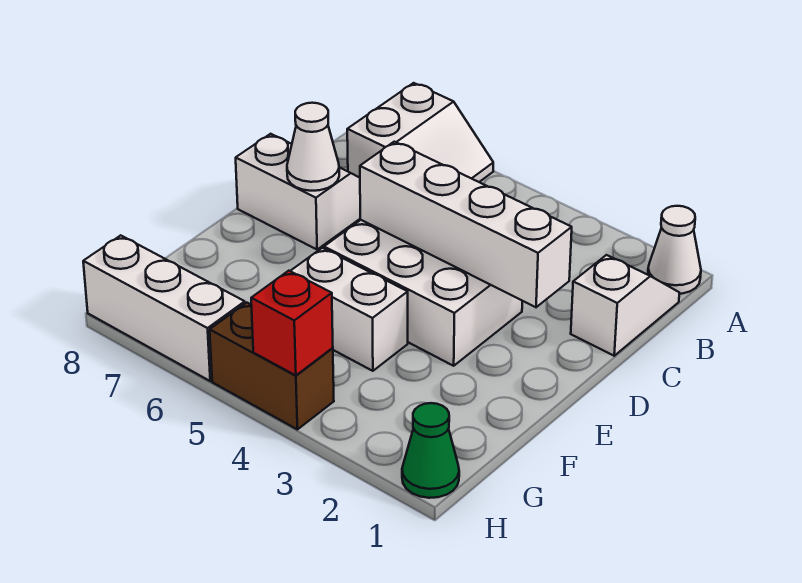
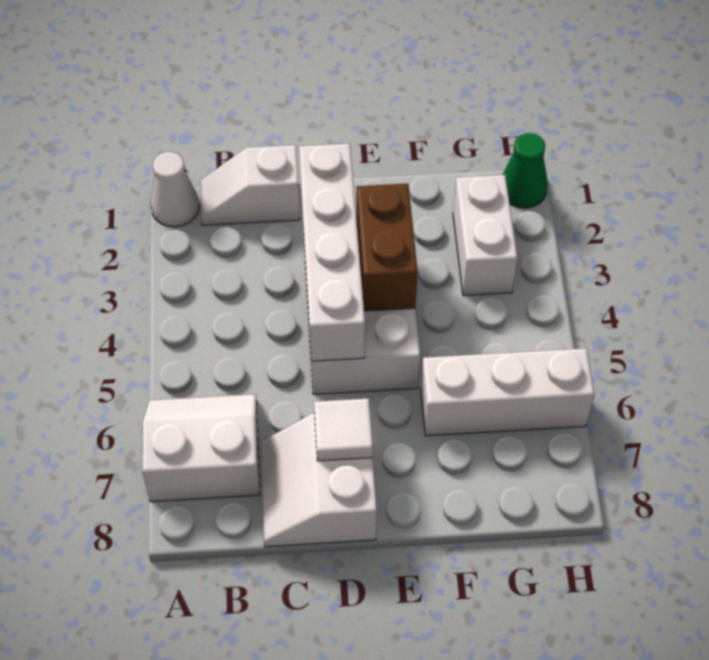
white cone D7 level 2 -> white tile D7 level 2
white brick F4:F5 level 1 -> white brick G2:G3 level 1
brown brick H4:H5 level 1 -> brown brick E3:E4 level 2
red brick H4 level 2 -> none
white brick H6:H8 level 1 -> white brick F6:H6 level 1

